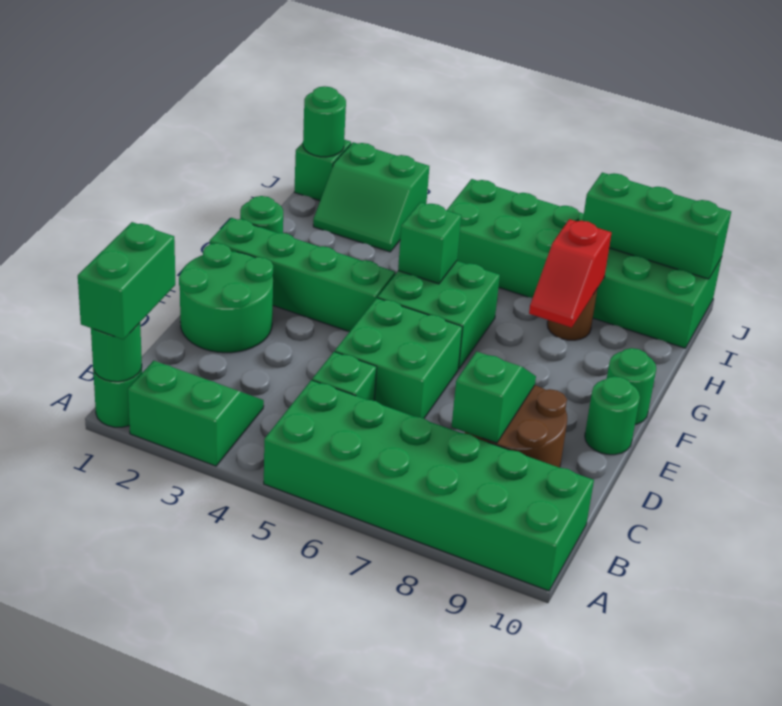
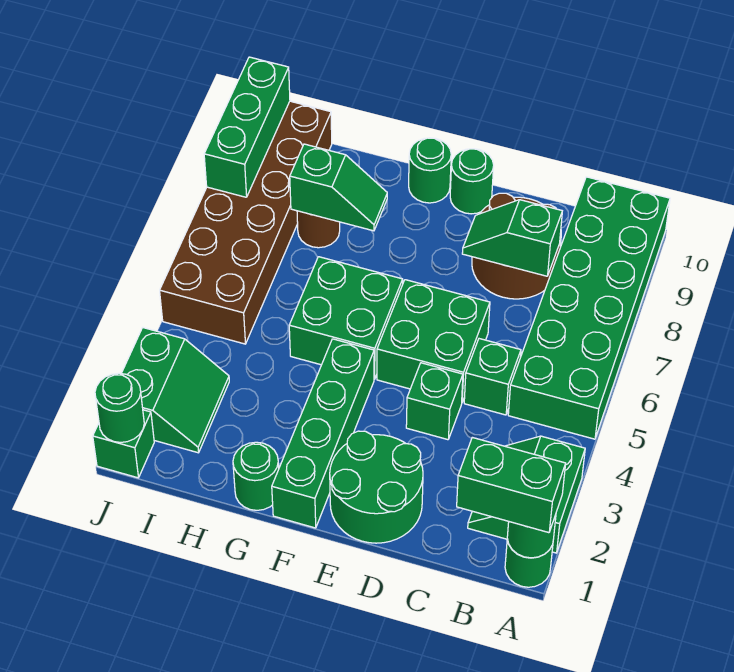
green brick G5 level 2 -> green brick D4 level 1
red slope G8:H8 level 2 top H -> green slope G8:H8 level 2 top H
green brick I5:J10 level 1 -> brown brick I5:J10 level 1

